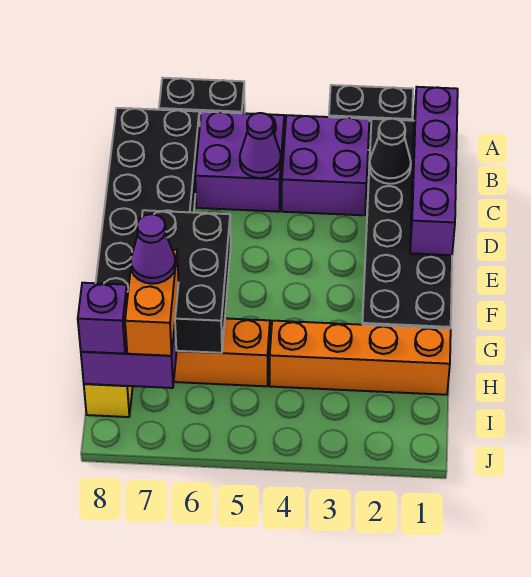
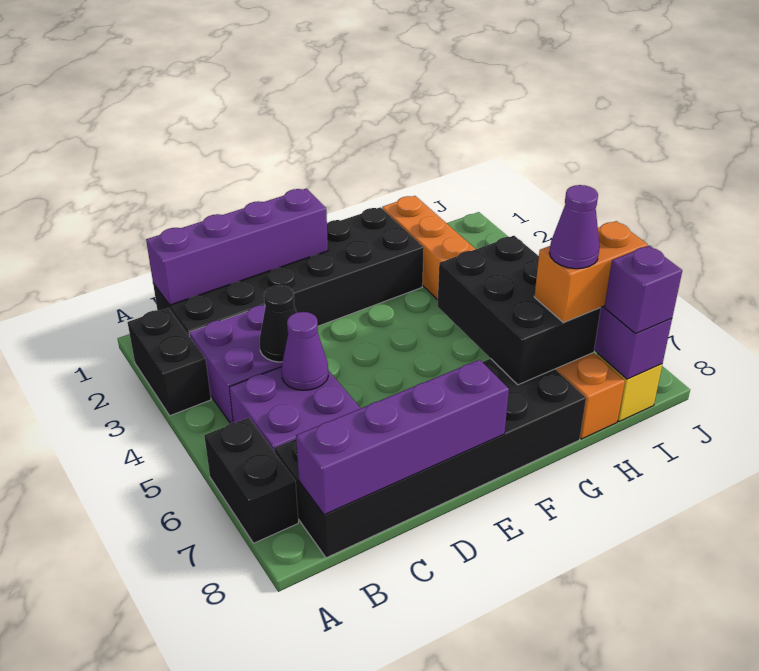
none -> purple brick B8:E8 level 2
black cone C2 level 2 -> black cone C4 level 2
black brick F6:H7 level 2 -> black brick G5:H7 level 2

